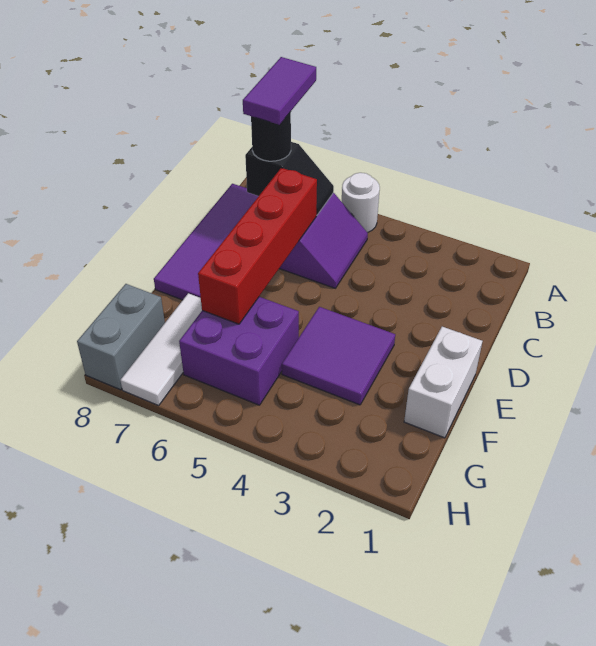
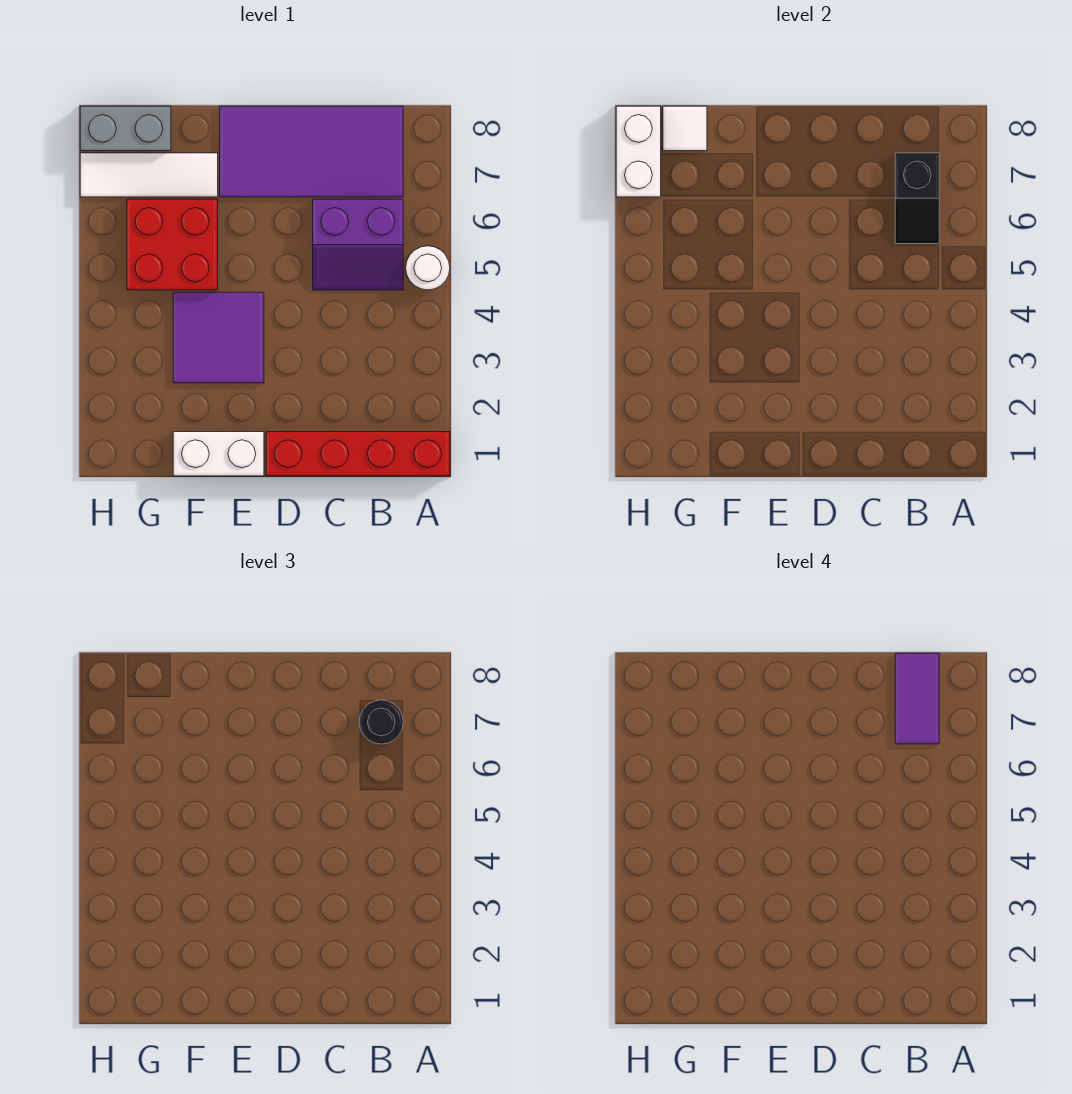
purple tile A7:B7 level 4 -> purple tile B7:B8 level 4
red brick C6:F6 level 2 -> red brick A1:D1 level 1
purple brick F5:G6 level 1 -> red brick F5:G6 level 1
none -> white tile G8 level 2
none -> white brick H7:H8 level 2

